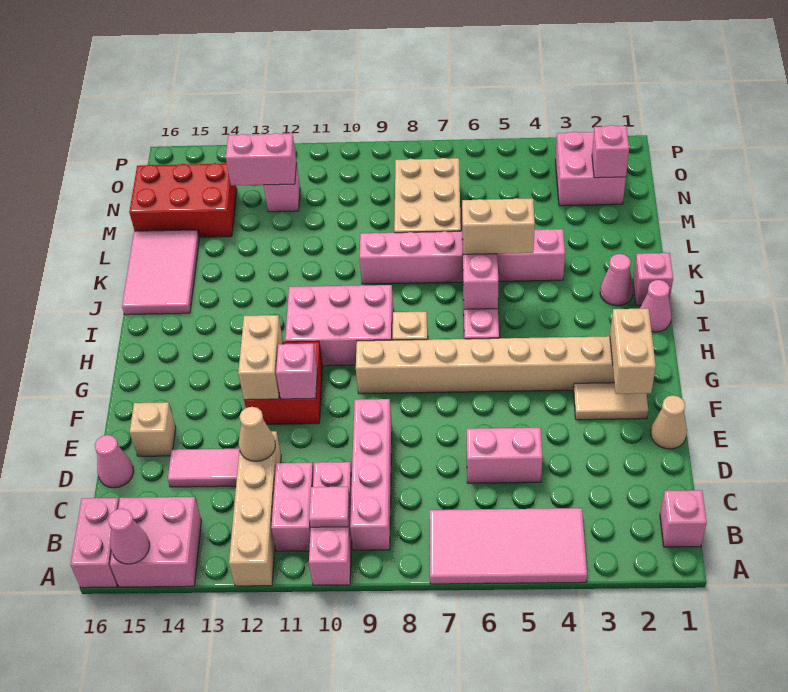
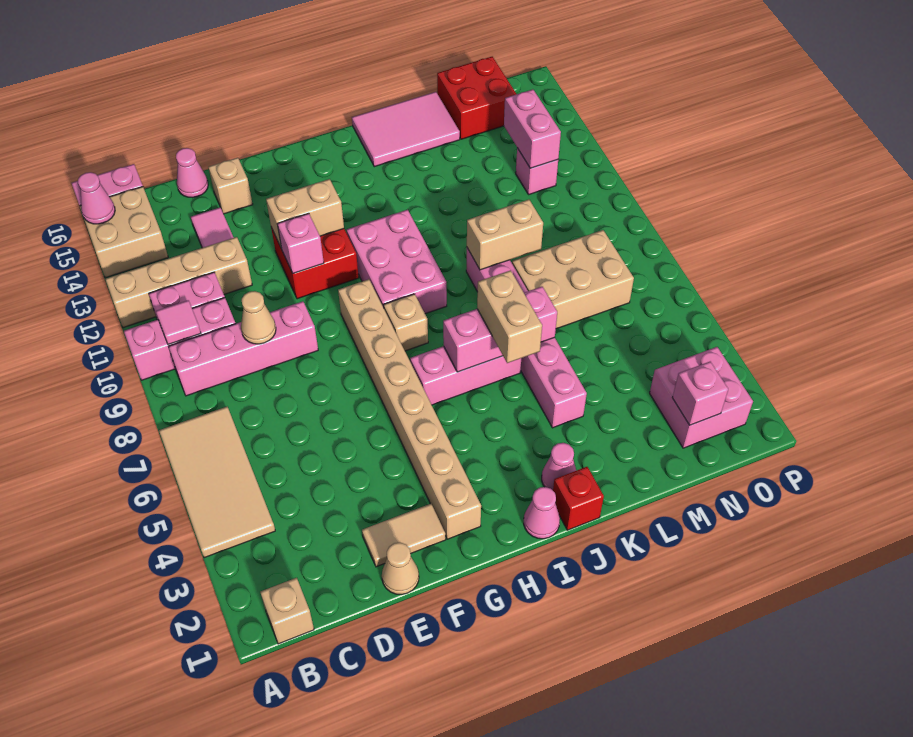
pink tile A4:B7 level 1 -> tan tile A4:B7 level 1
pink brick A14:B15 level 1 -> tan brick A14:B15 level 1
pink brick B1 level 1 -> tan brick B1 level 1
pink brick D5:D6 level 1 -> none
tan cone D12 level 2 -> tan cone D9 level 2
tan tile F2:F3 level 1 -> tan tile E2:F2 level 1
tan brick F2:G2 level 2 -> tan brick K9:L9 level 2
pink brick J1 level 1 -> red brick J1 level 1
red brick M14:N16 level 1 -> red brick M15:N16 level 1

